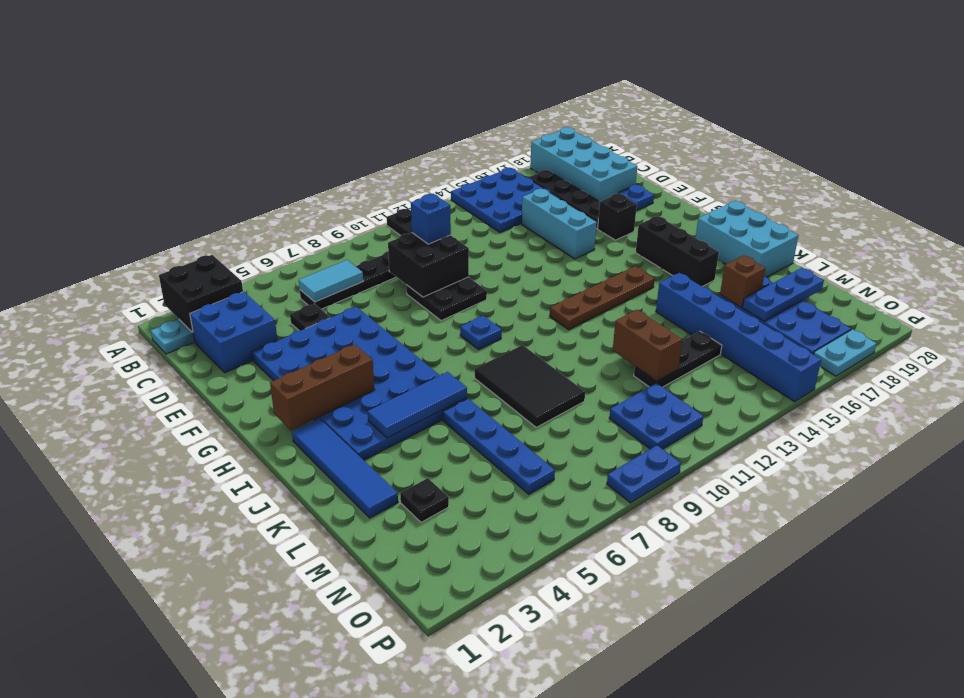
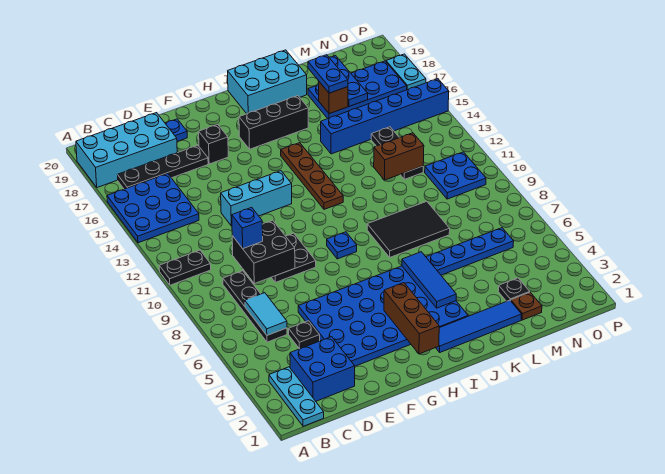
black brick A2:B3 level 2 -> none
cyan brick D15:F15 level 1 -> cyan brick E13:G13 level 1
none -> brown plate M2 level 1
blue plate P8:P9 level 1 -> blue plate L17:L18 level 3

